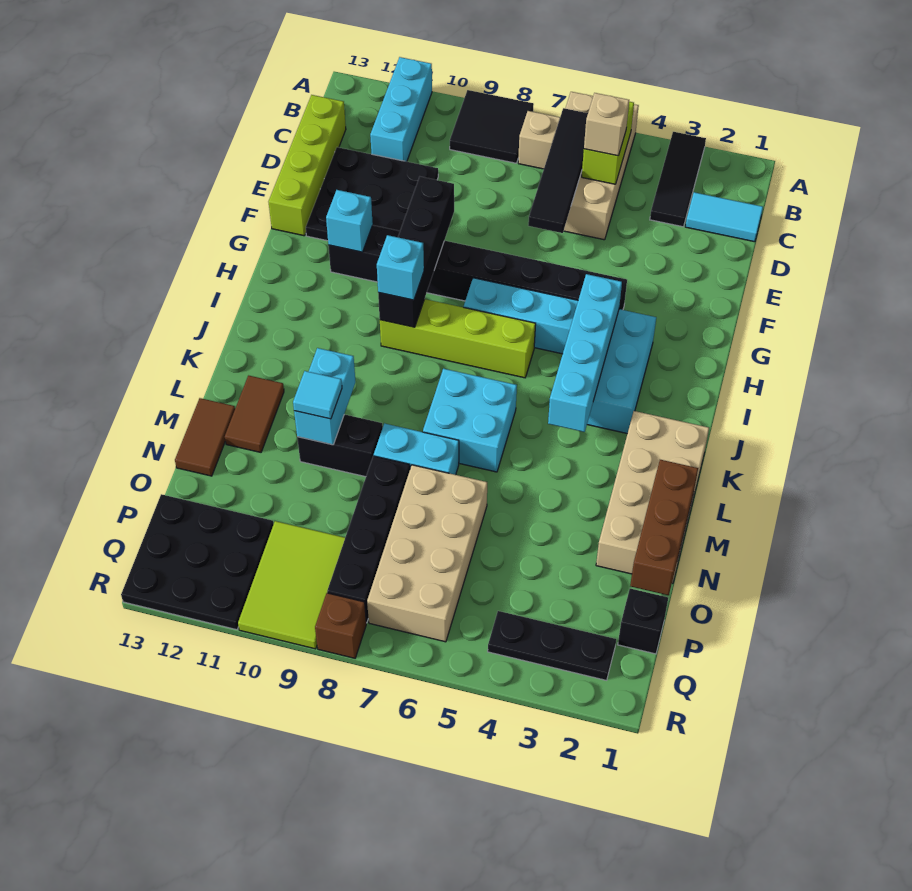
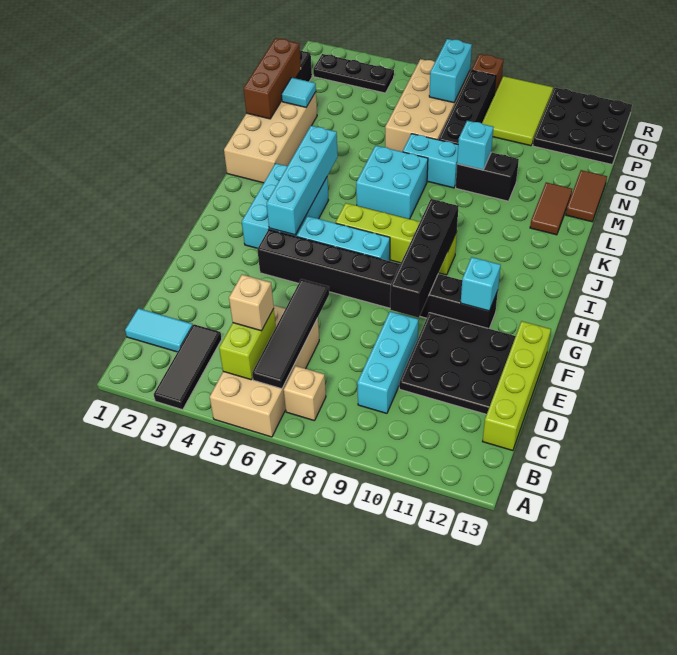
black tile A8:B9 level 1 -> none
cyan brick A11:C11 level 1 -> cyan brick C9:E9 level 1
cyan brick I9 level 3 -> cyan brick M9 level 2
cyan brick L10:M10 level 2 -> cyan brick P7:Q7 level 2
cyan tile M10 level 3 -> cyan tile N2 level 2

